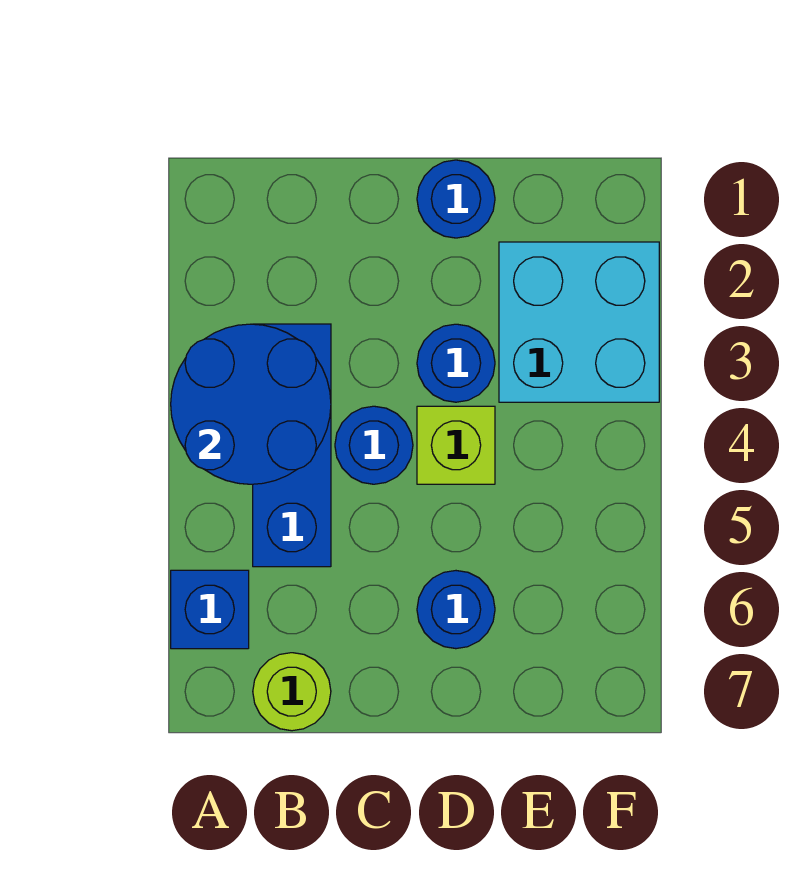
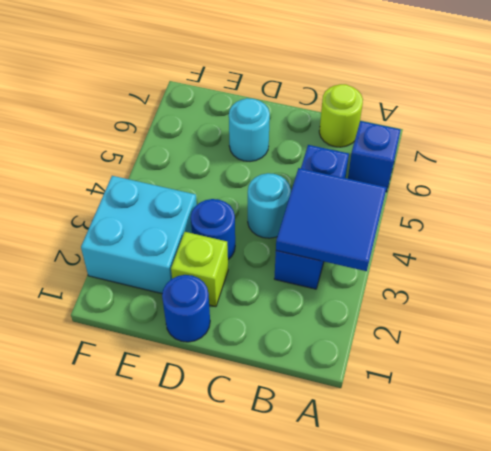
blue round brick A3:B4 level 2 -> blue tile A3:B4 level 2
blue round brick C4 level 1 -> cyan round brick C4 level 1
lime brick D4 level 1 -> lime brick D2 level 1
blue round brick D6 level 1 -> cyan round brick D6 level 1

